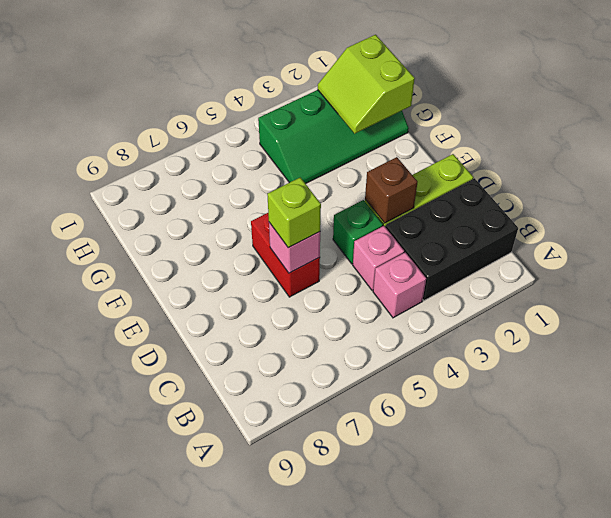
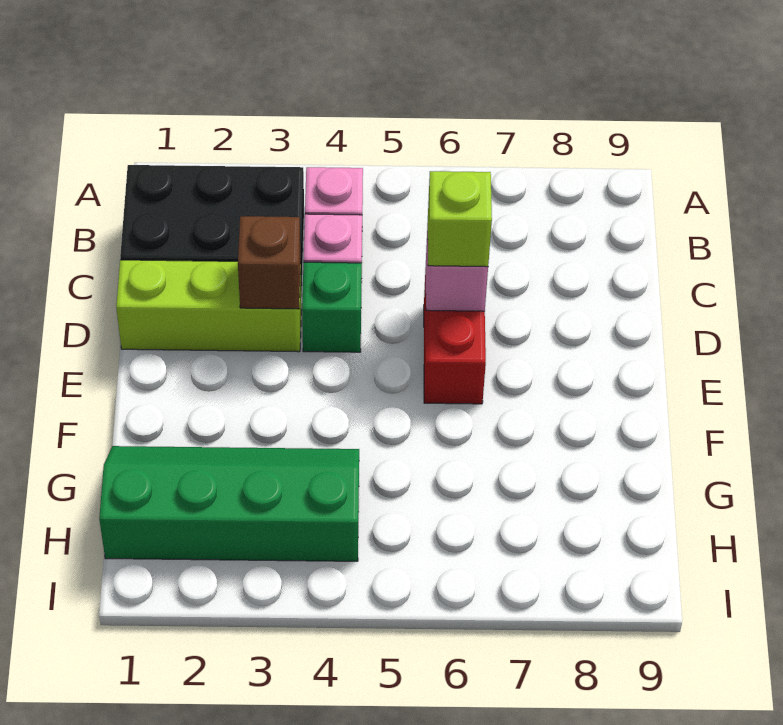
lime slope G1:H2 level 2 top 1 -> none

